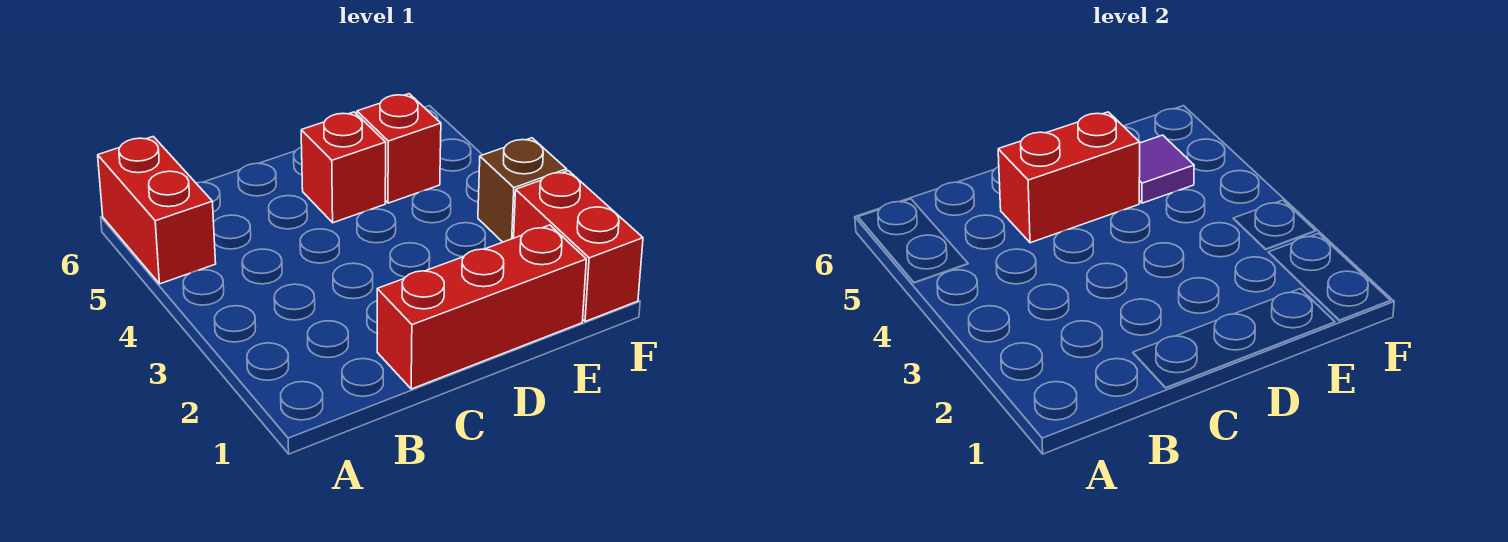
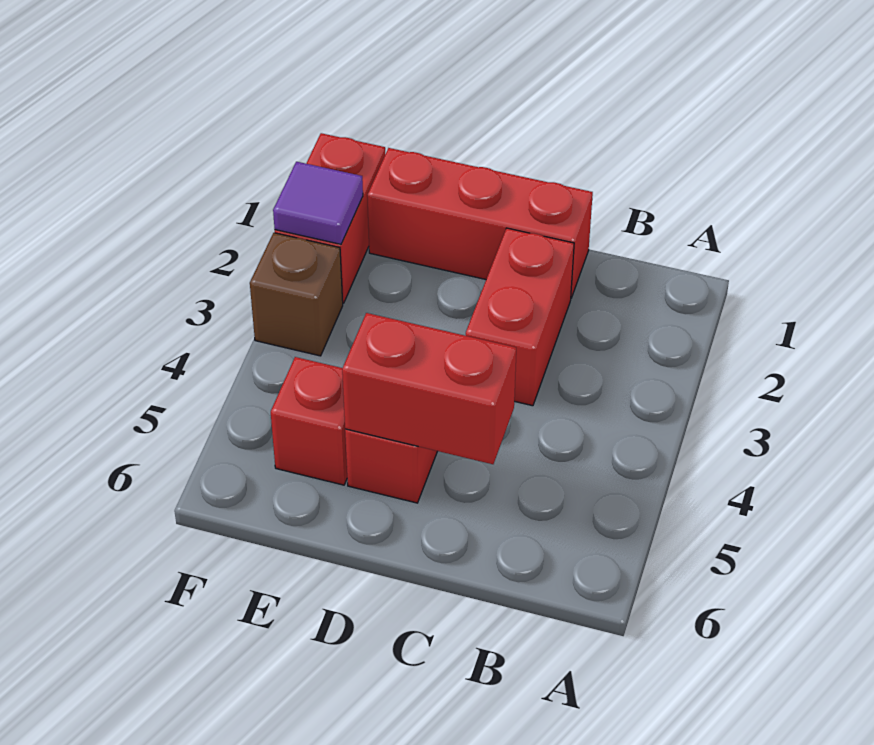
red brick A5:A6 level 1 -> red brick C2:C3 level 1
purple tile E5 level 2 -> purple tile F2 level 2

